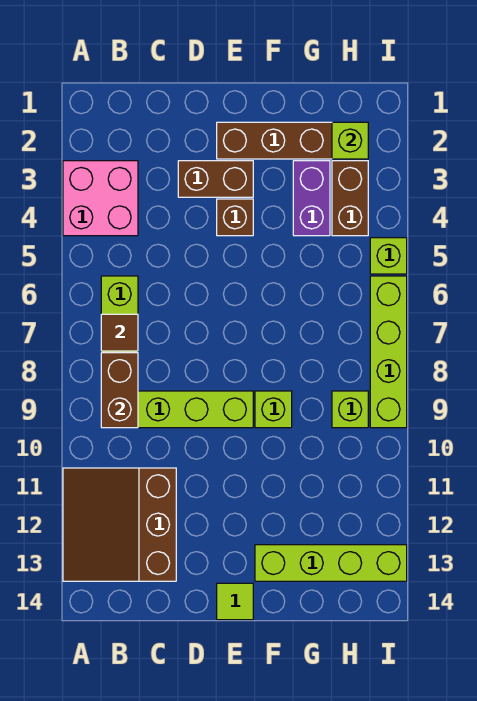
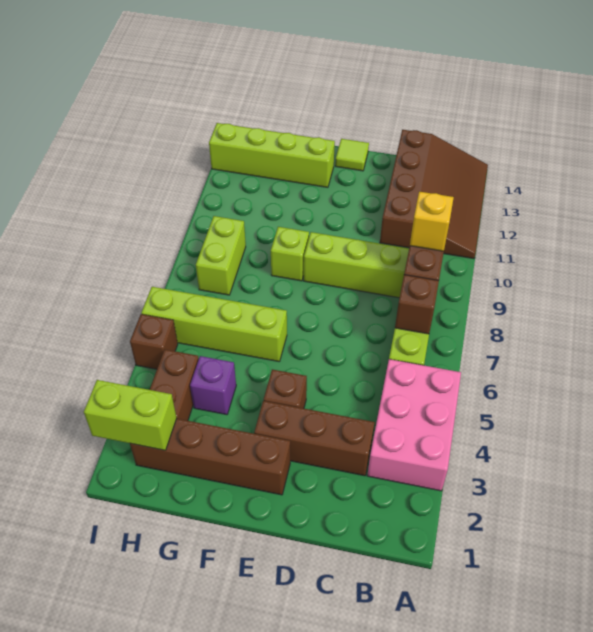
pink brick A3:B4 level 1 -> pink brick A3:B5 level 1
brown slope A11:C13 level 1 top C -> brown slope A11:C14 level 1 top C
brown tile B7 level 2 -> brown brick B7 level 2
none -> yellow brick B9 level 3
brown brick D3:E3 level 1 -> brown brick C3:E3 level 1
purple brick G3:G4 level 1 -> purple brick G4 level 1
lime brick H2 level 2 -> lime brick H2:I2 level 2
lime brick H9 level 1 -> lime brick H8:H9 level 1
lime brick I5 level 1 -> brown brick I5 level 1
lime brick I6:I9 level 1 -> lime brick F6:I6 level 1

